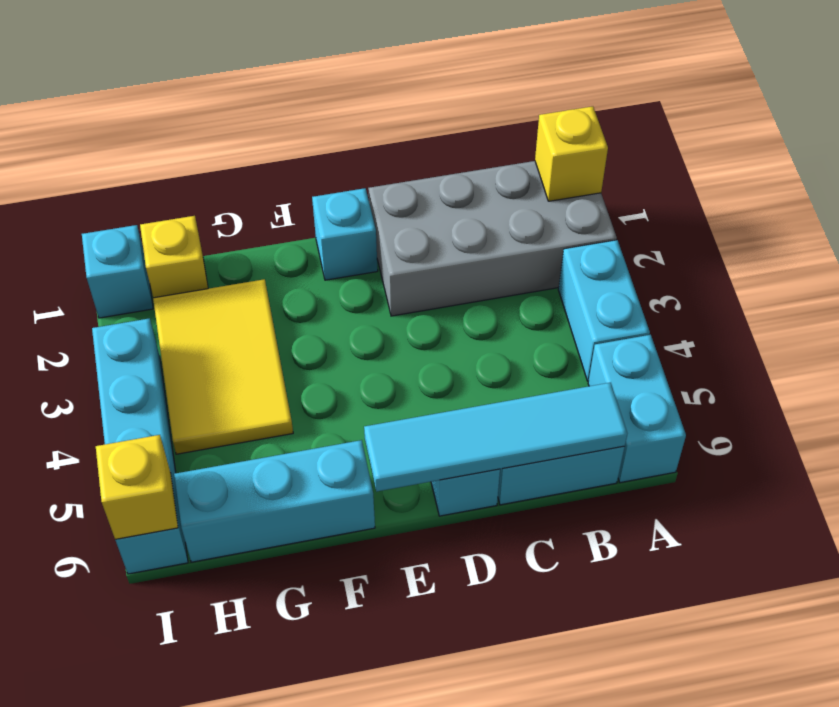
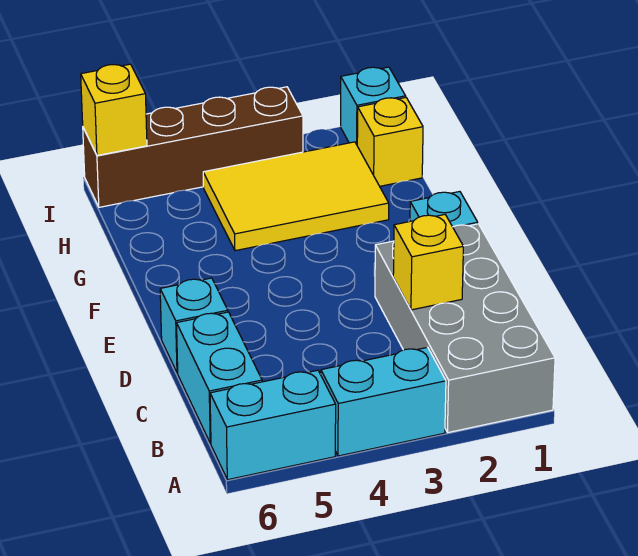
yellow brick A1 level 2 -> yellow brick C2 level 2
cyan tile B6:E6 level 2 -> none
cyan brick F6:H6 level 1 -> none
cyan brick I3:I6 level 1 -> brown brick I3:I6 level 1

